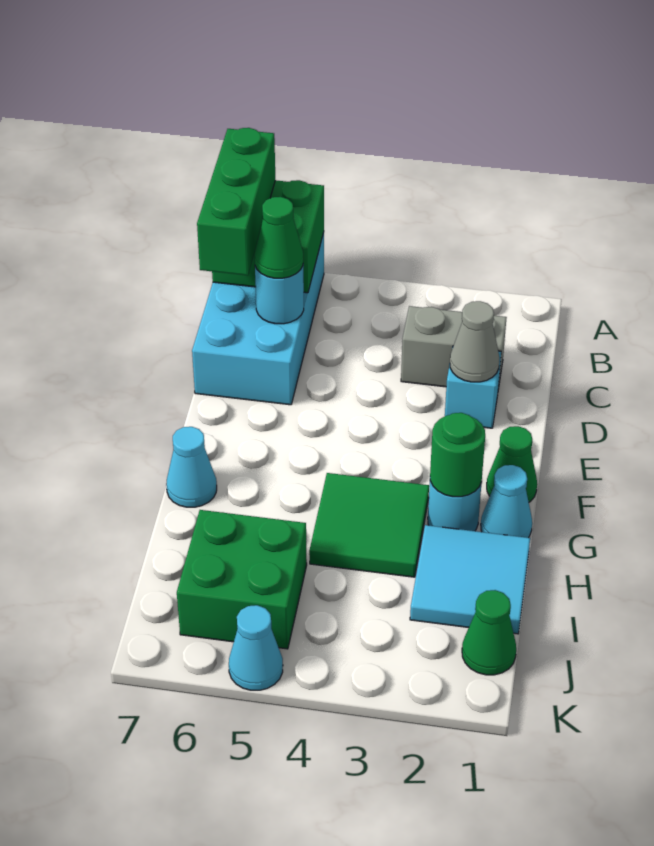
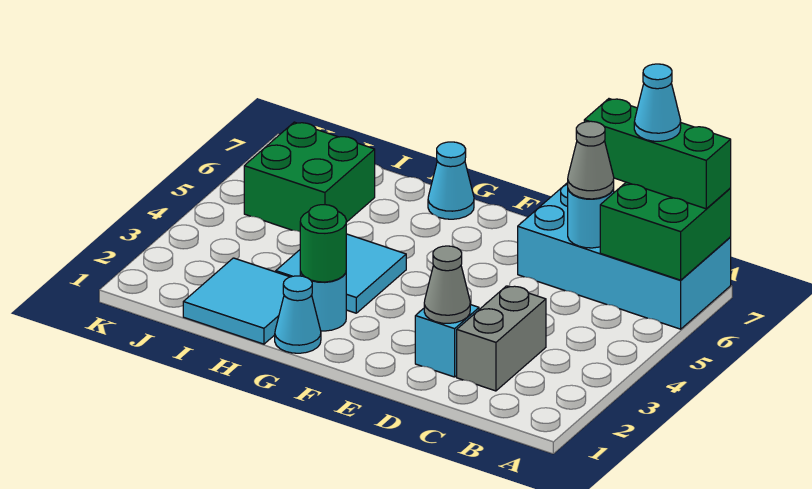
green cone C6 level 3 -> grey cone C6 level 3
green cone F1 level 1 -> none
green tile G3:H4 level 1 -> cyan tile G3:H4 level 1
green cone J1 level 1 -> none
cyan cone K5 level 1 -> cyan cone B7 level 4

